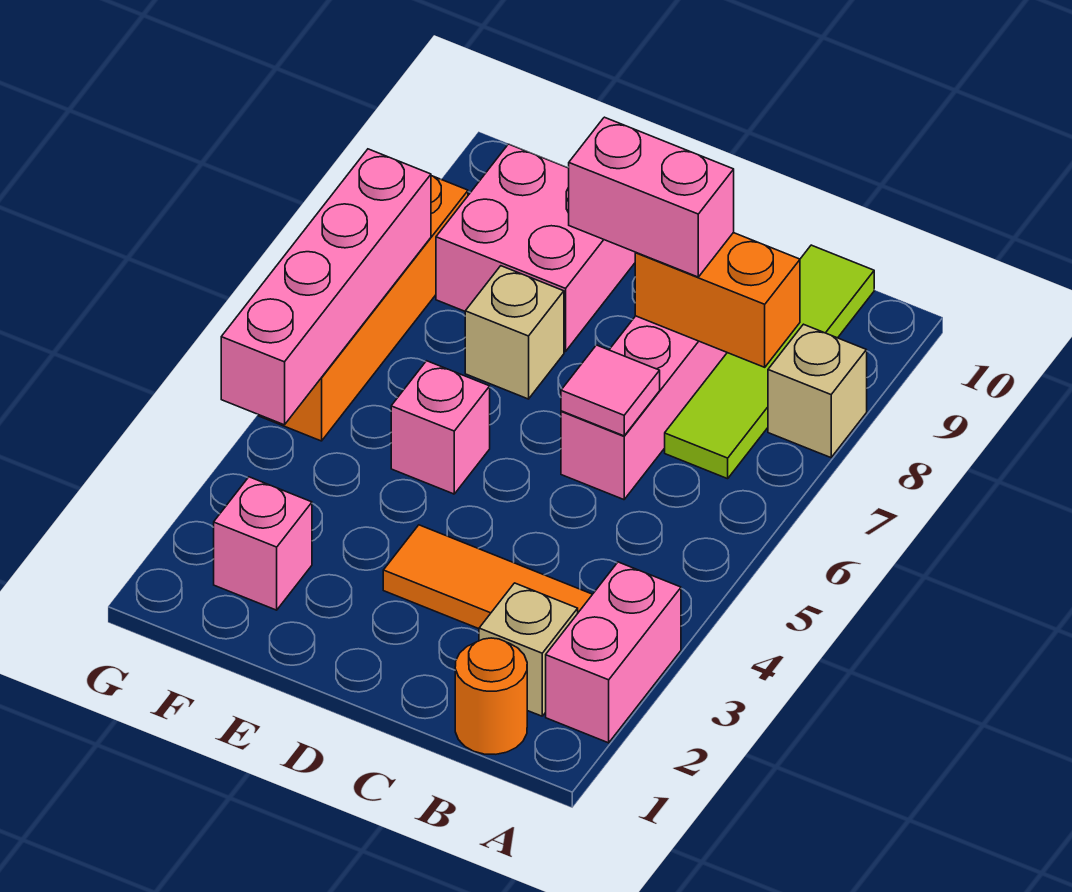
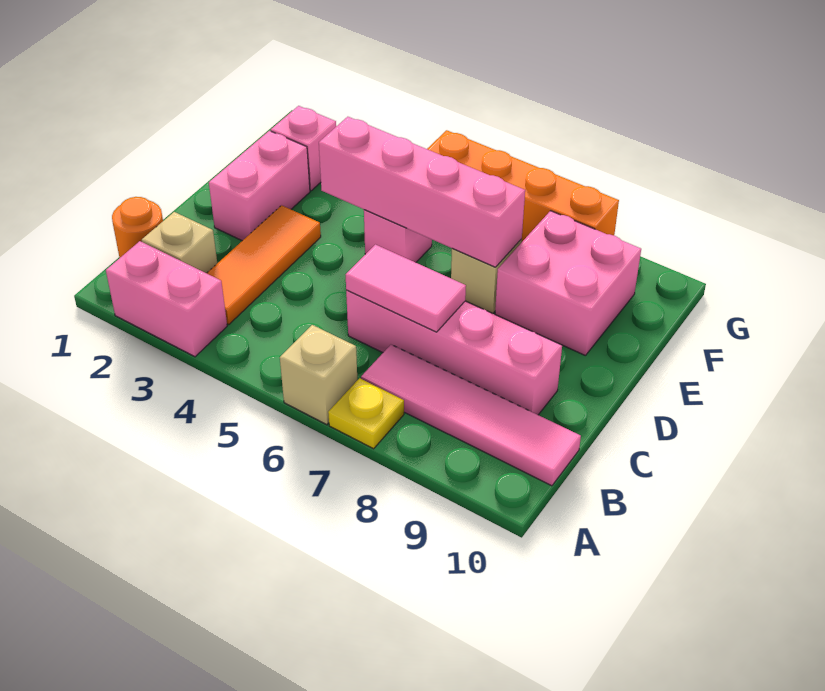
none -> yellow plate A7 level 1
tan brick A8 level 1 -> tan brick A6 level 1
lime tile B7:B10 level 1 -> pink tile B7:B10 level 1
orange brick B8:C8 level 2 -> none
pink tile C6 level 2 -> pink tile C6:C7 level 2
pink brick C8:D8 level 3 -> pink brick D2:E2 level 1
pink brick G4:G7 level 2 -> pink brick E4:E7 level 2

